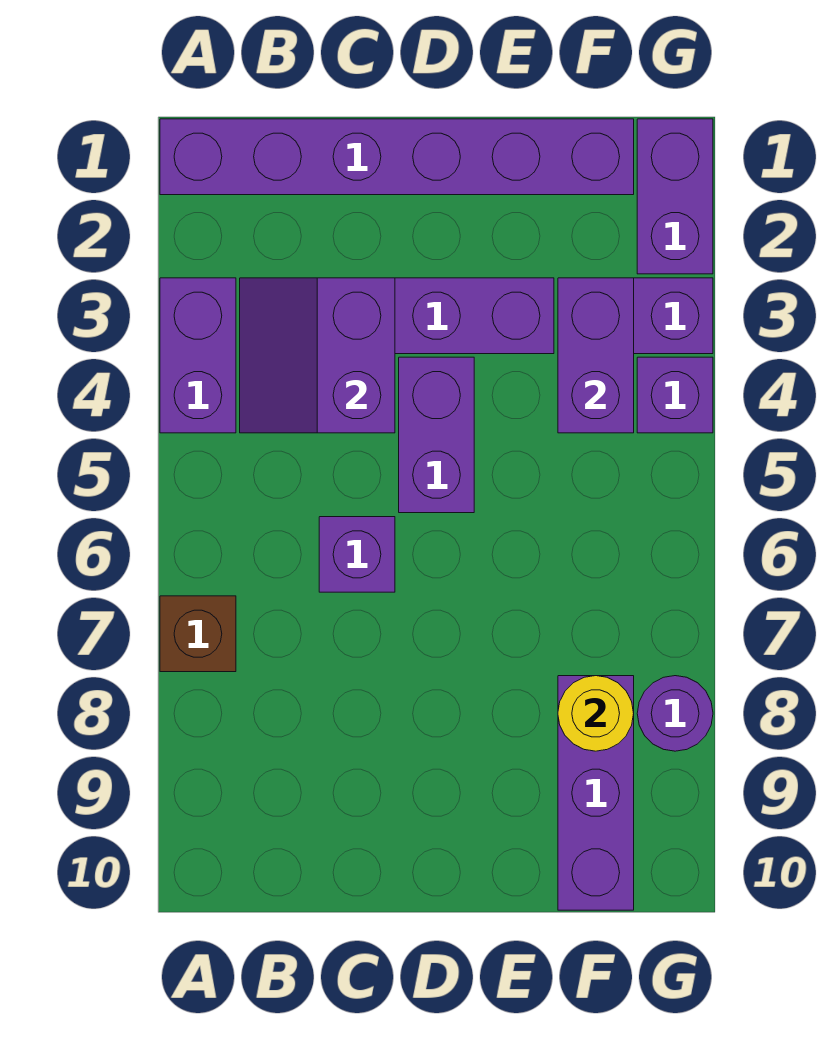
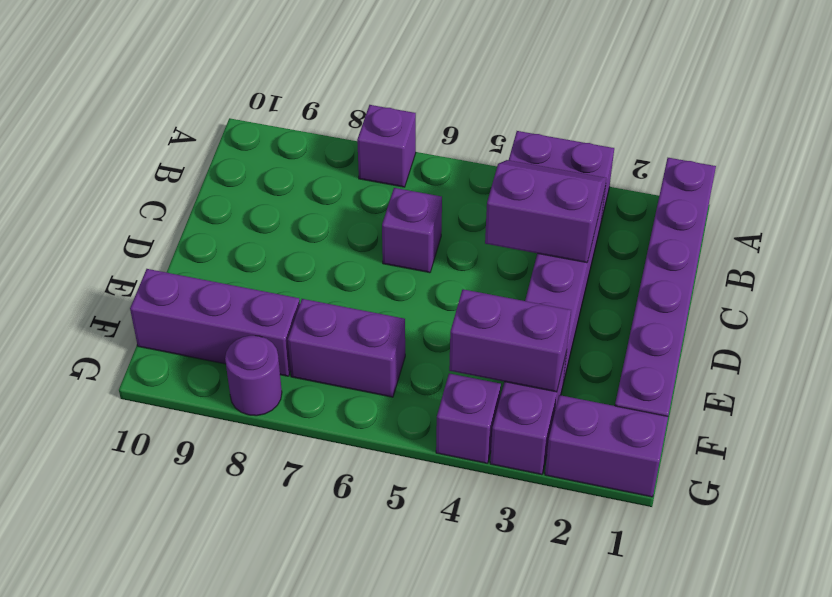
brown brick A7 level 1 -> purple brick A7 level 1
purple brick D4:D5 level 1 -> purple brick F6:F7 level 1
yellow round brick F8 level 2 -> none

